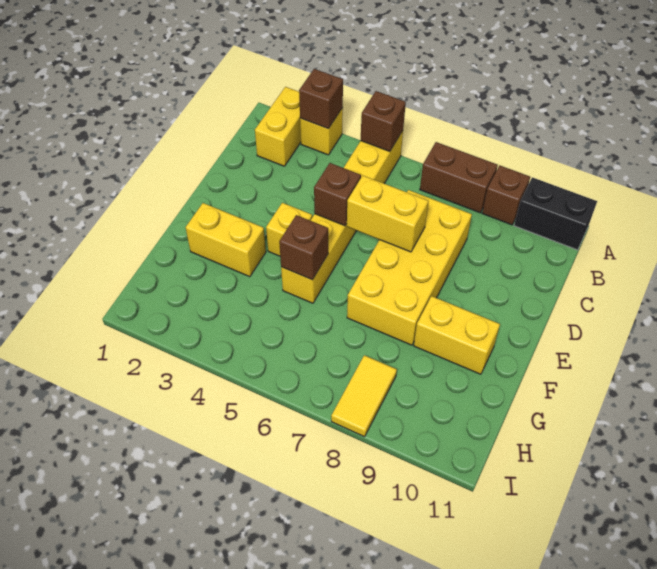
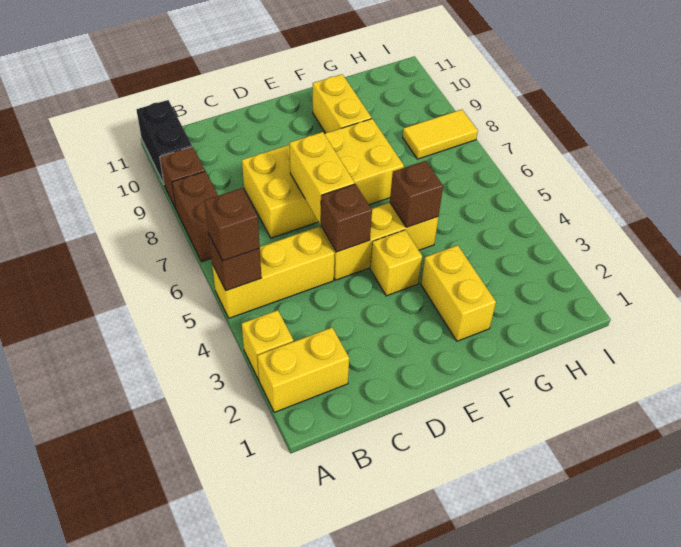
brown brick A3 level 2 -> brown brick A5 level 3

